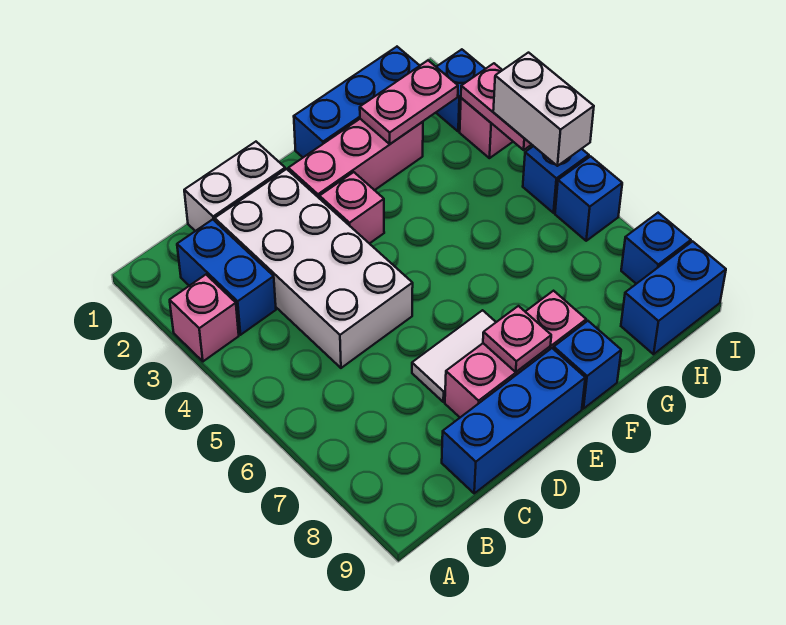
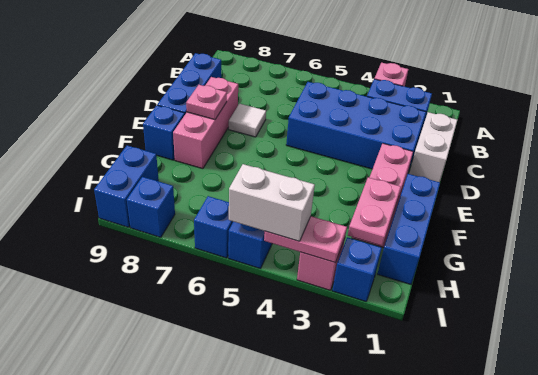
white brick C2:D5 level 1 -> blue brick C2:D5 level 1
white tile D7:E7 level 1 -> white tile D7 level 1
pink brick E3 level 1 -> none

